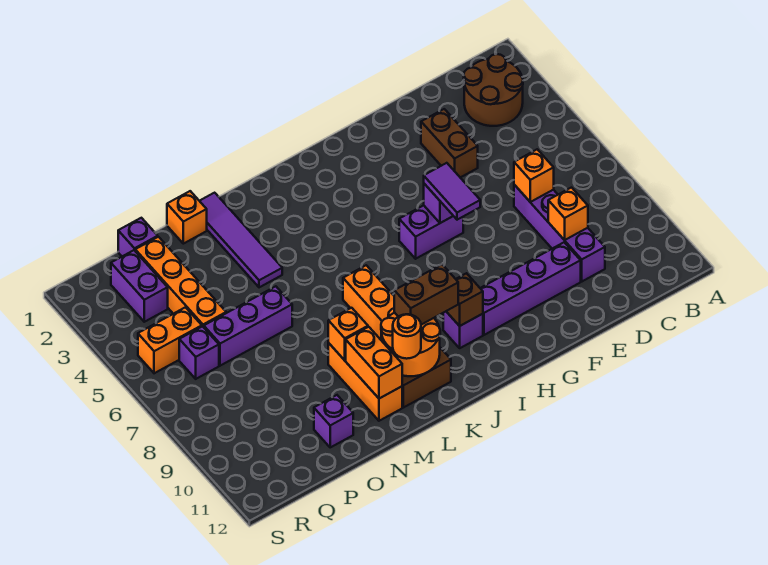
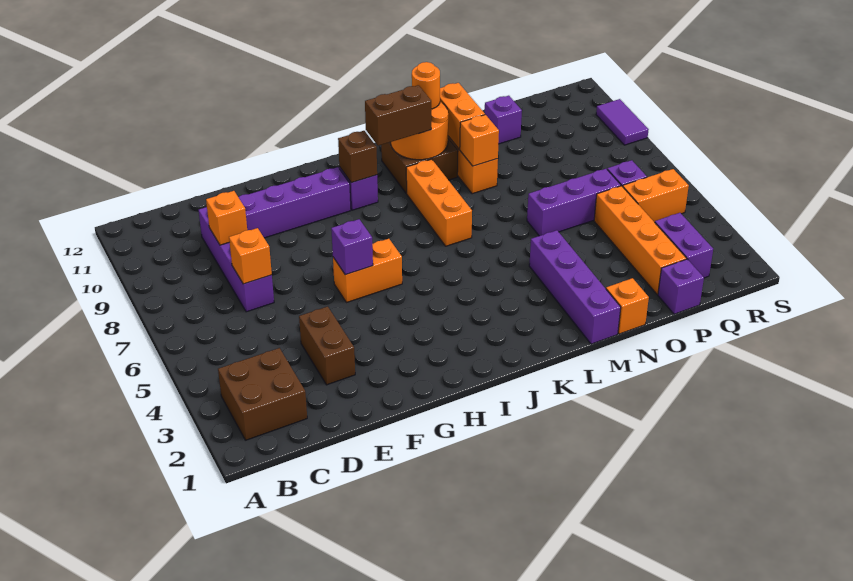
brown round brick B2:C3 level 1 -> brown brick B2:C3 level 1
purple brick G6:H6 level 1 -> orange brick G6:H6 level 1
purple tile G6:G7 level 3 -> purple tile S9:S10 level 1
purple tile M1:M4 level 1 -> purple brick M1:M4 level 1

